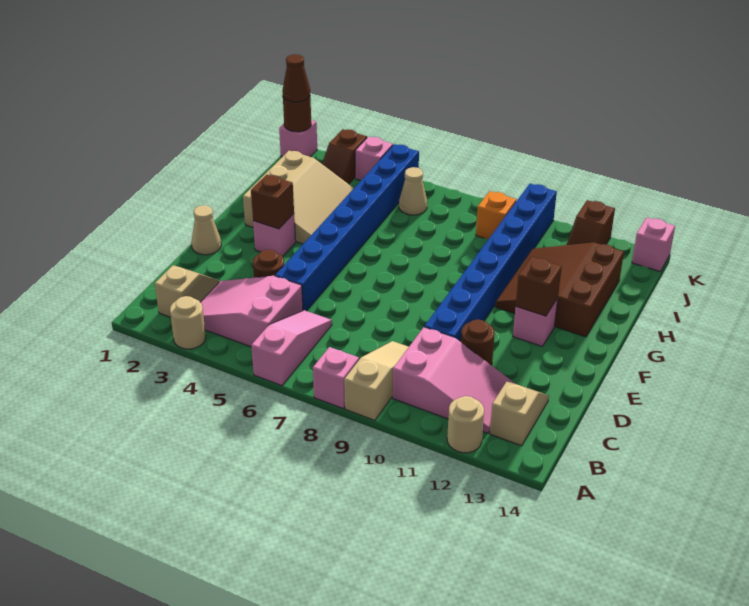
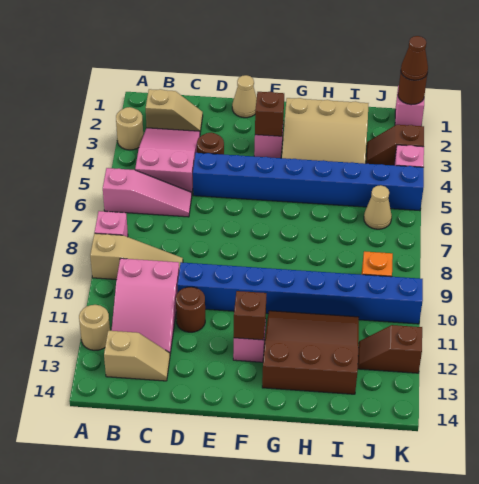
pink brick K14 level 1 -> none

